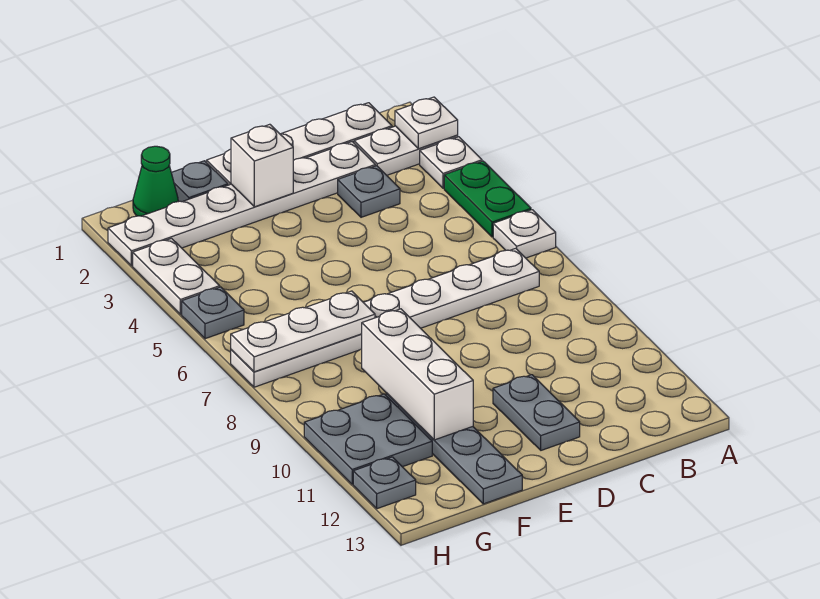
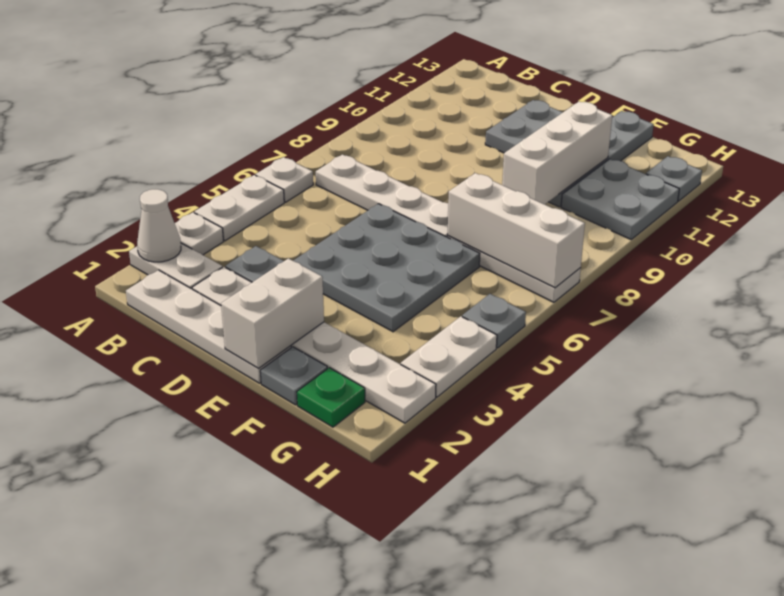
white plate A2 level 2 -> white cone A2 level 2
green plate A4:A5 level 1 -> white plate A4:A5 level 1
none -> grey plate D4:F6 level 1
white brick E2 level 2 -> white brick E1:E2 level 2
white plate F7:H7 level 2 -> white brick F7:H7 level 2
green cone G1 level 1 -> green plate G1 level 1

